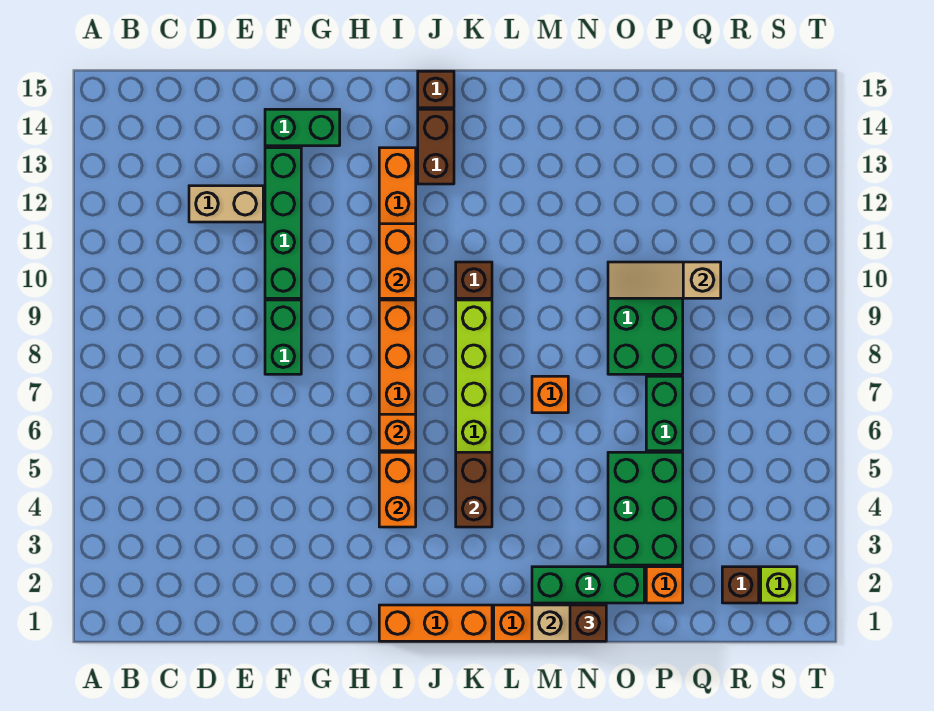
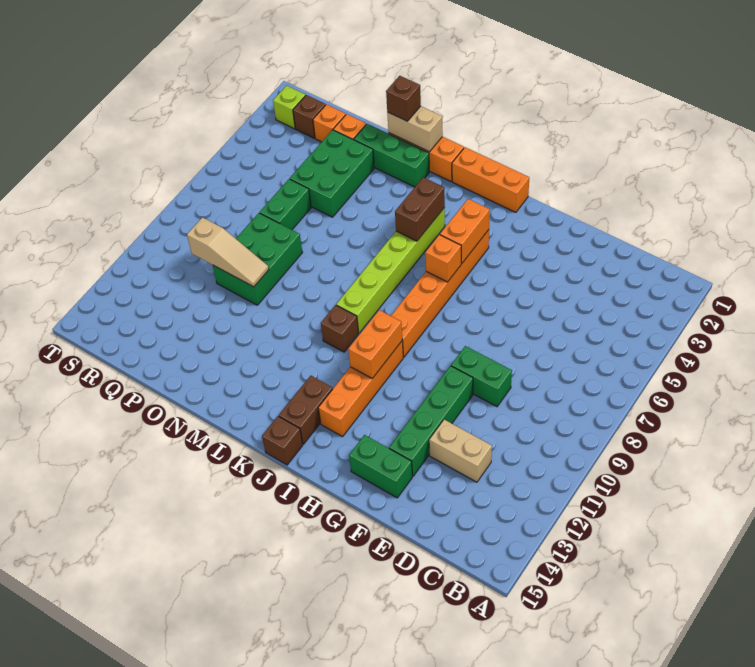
green brick F8:F9 level 1 -> green brick E9:F9 level 1
orange brick M7 level 1 -> orange brick Q2 level 1

